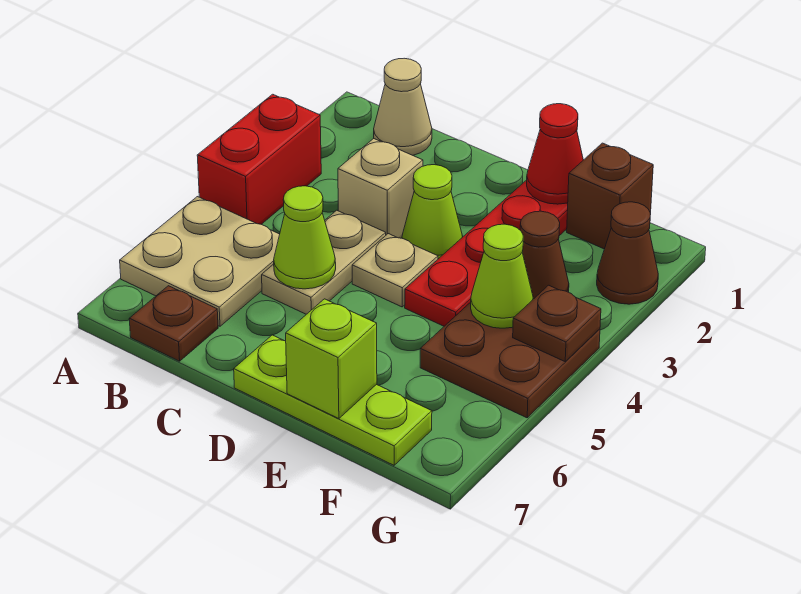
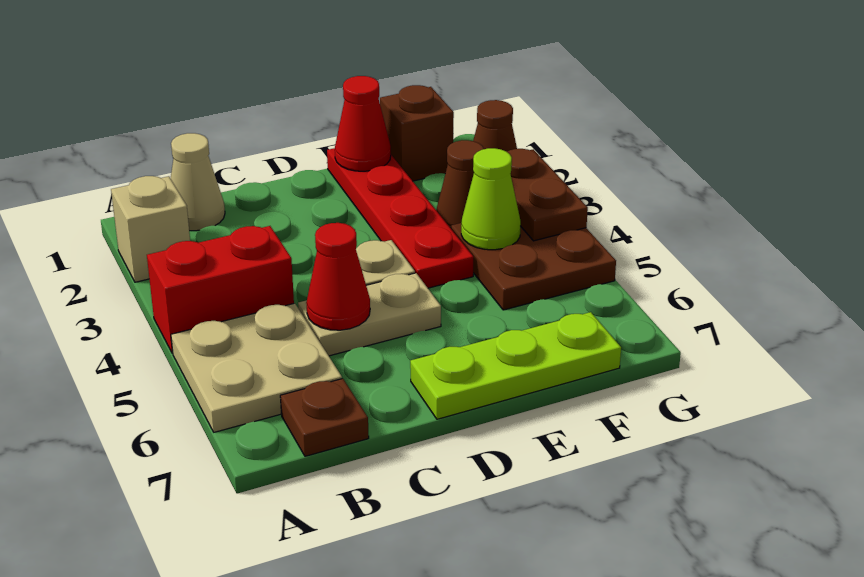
red brick A3:A4 level 1 -> red brick A4:B4 level 1
tan brick C3 level 1 -> tan brick A2 level 1
tan plate C4:C5 level 1 -> tan plate C5:D5 level 1
lime cone C5 level 2 -> red cone C5 level 2
lime cone D3 level 1 -> none
lime brick E7 level 2 -> none
brown plate G4 level 2 -> brown plate G3:G4 level 2

